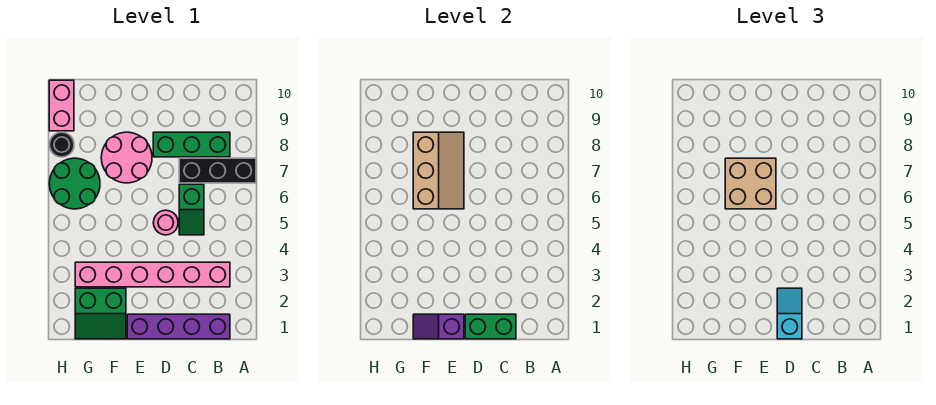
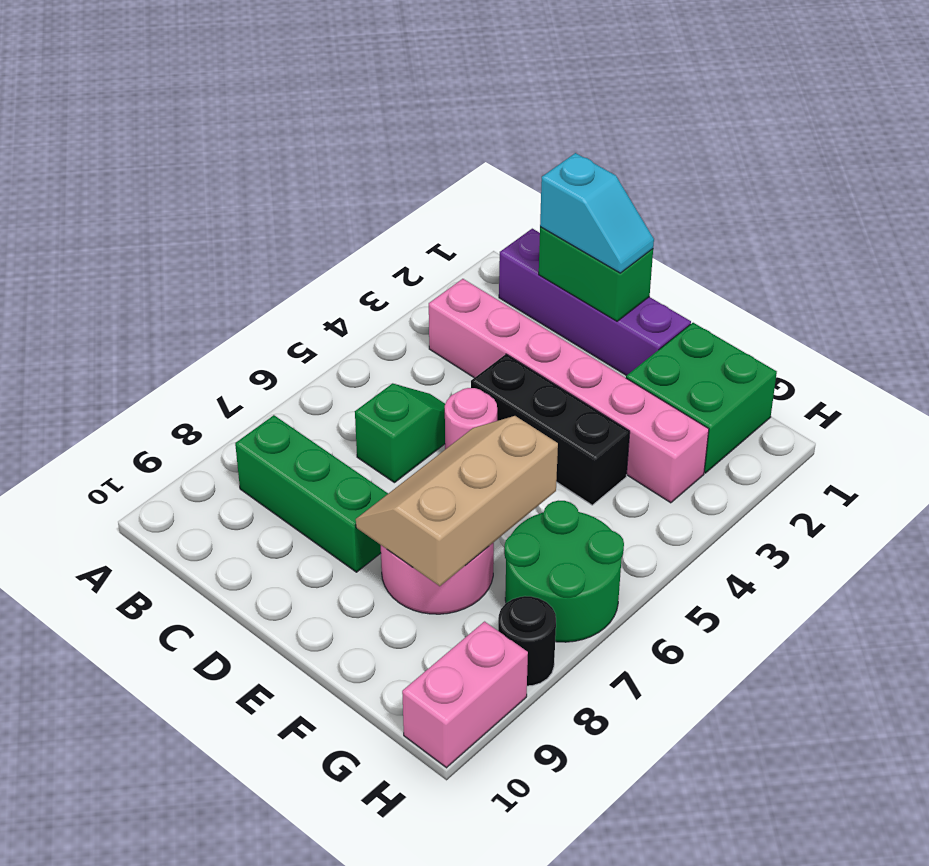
black brick A7:C7 level 1 -> black brick D4:F4 level 1
cyan slope D1:D2 level 3 top 1 -> cyan slope C1:D1 level 3 top C
purple slope E1:F1 level 2 top E -> none
tan brick E6:F7 level 3 -> none
green slope F1:G2 level 1 top 2 -> green brick F1:G2 level 1

